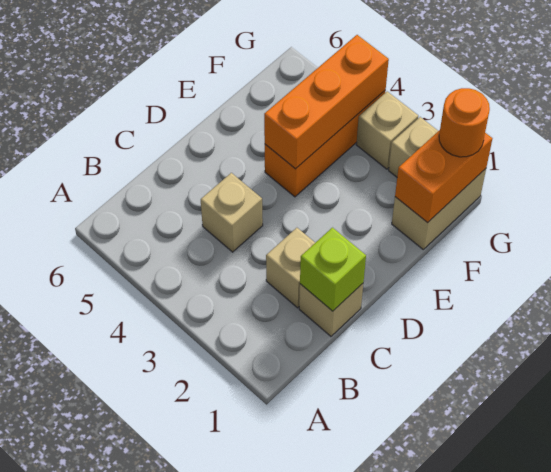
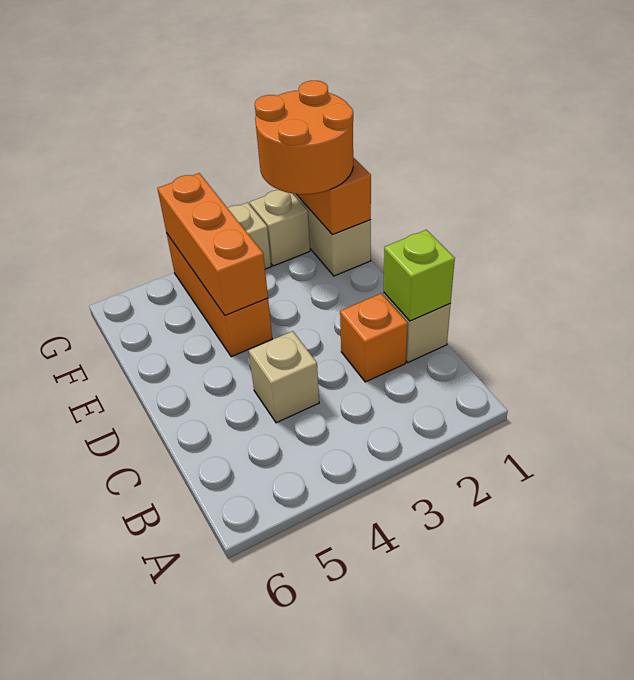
tan brick C2 level 1 -> orange brick C2 level 1
orange round brick G1 level 3 -> orange round brick F1:G2 level 3

